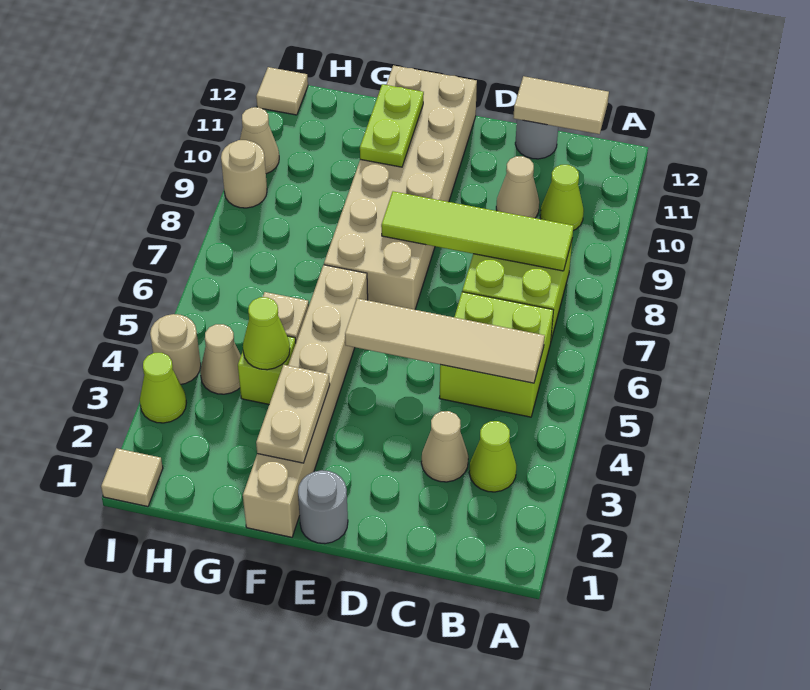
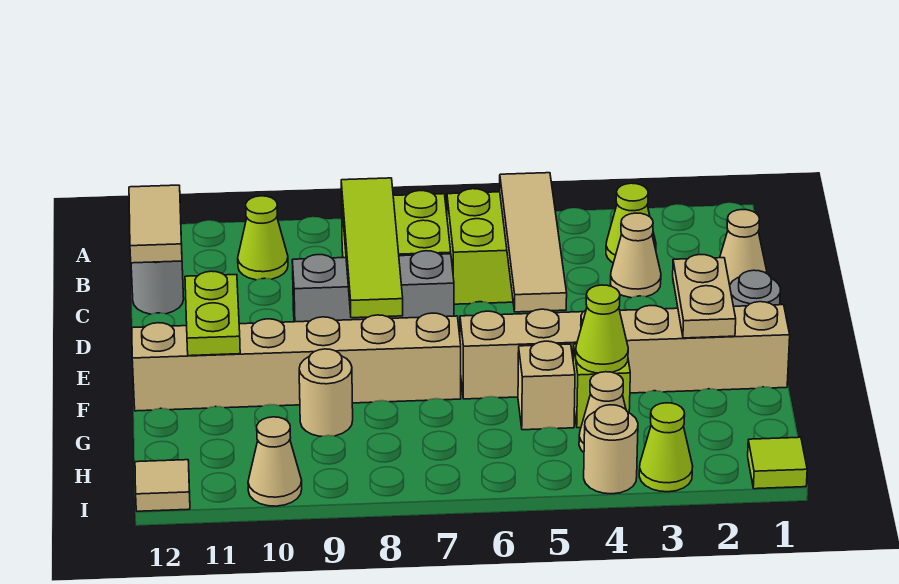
tan cone C10 level 1 -> tan cone C1 level 1
none -> grey brick D7:D9 level 1
tan brick E7:F12 level 1 -> tan brick F7:F12 level 1
tan plate F2:F3 level 2 -> tan plate E2:F2 level 2
lime plate F10:F11 level 2 -> lime plate E11:F11 level 2
tan tile I1 level 1 -> lime tile I1 level 1
tan round brick I9 level 1 -> tan round brick G9 level 1

